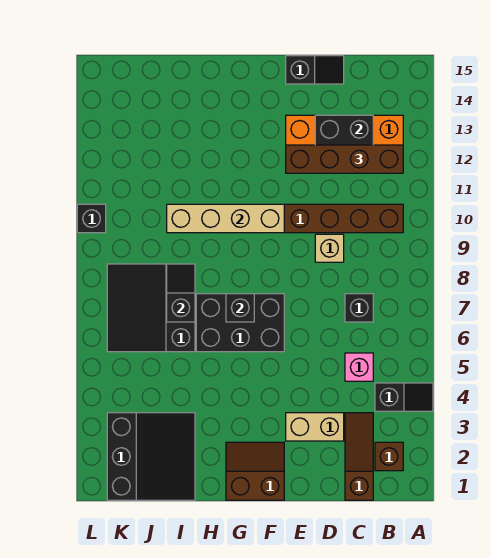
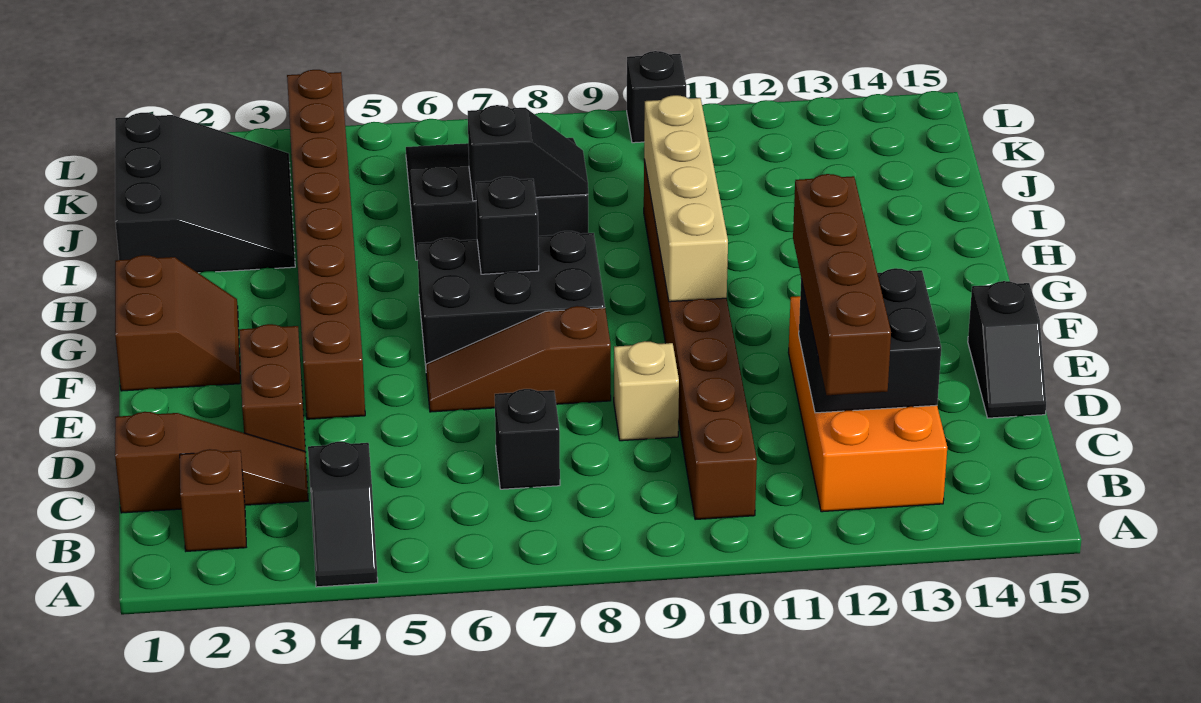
pink brick C5 level 1 -> none
tan brick D3:E3 level 1 -> brown brick D3:E3 level 1
none -> brown brick E4:L4 level 1
none -> brown slope E6:E8 level 1 top 8
black brick F6:H7 level 1 -> black brick F6:G8 level 1
black slope I1:K3 level 1 top K -> black slope I1:K3 level 1 top 1

